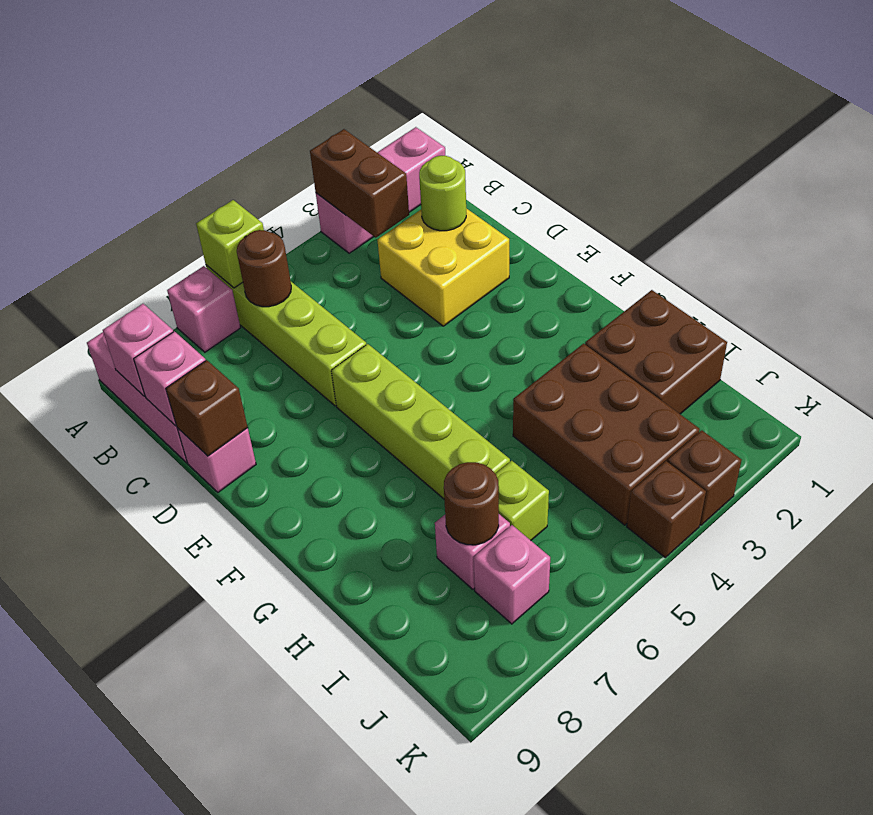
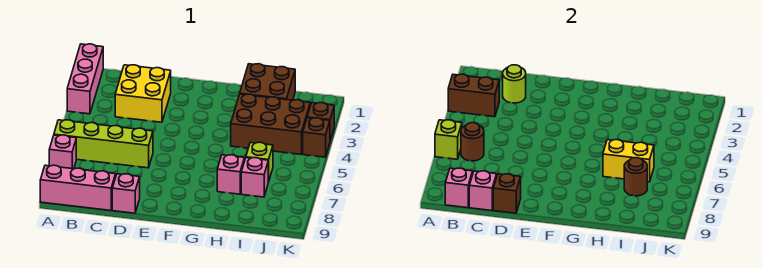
lime brick E6:H6 level 1 -> none
none -> yellow brick H6:I6 level 2
pink brick J7 level 1 -> pink brick H7 level 1

